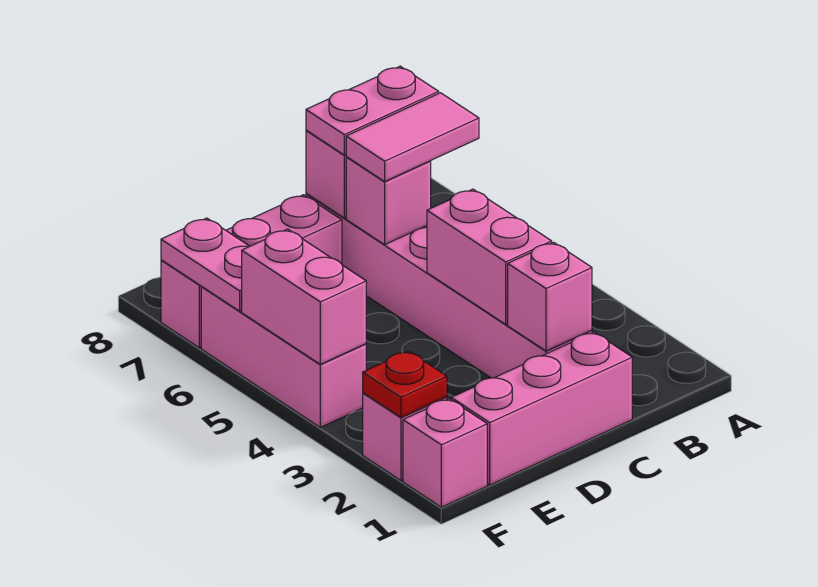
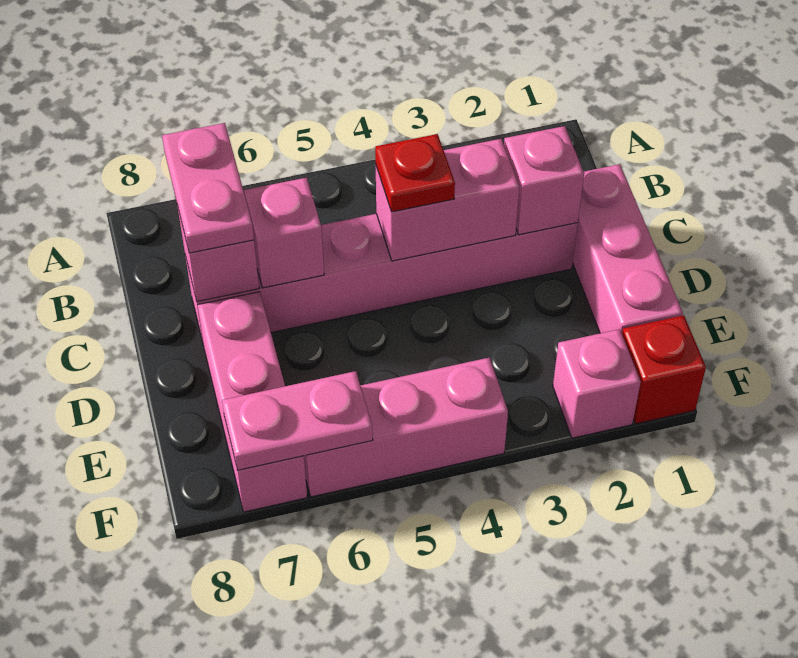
pink tile B6:C6 level 3 -> none
pink brick F1 level 1 -> red brick F1 level 1
red plate F2 level 2 -> red plate C4 level 3
pink brick F4:F5 level 2 -> none

